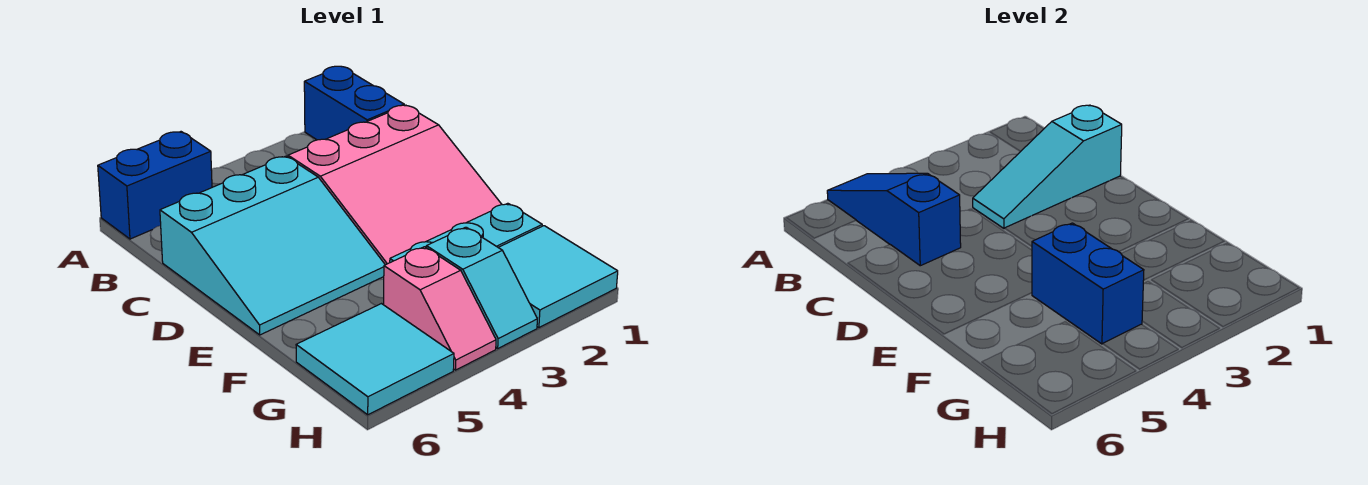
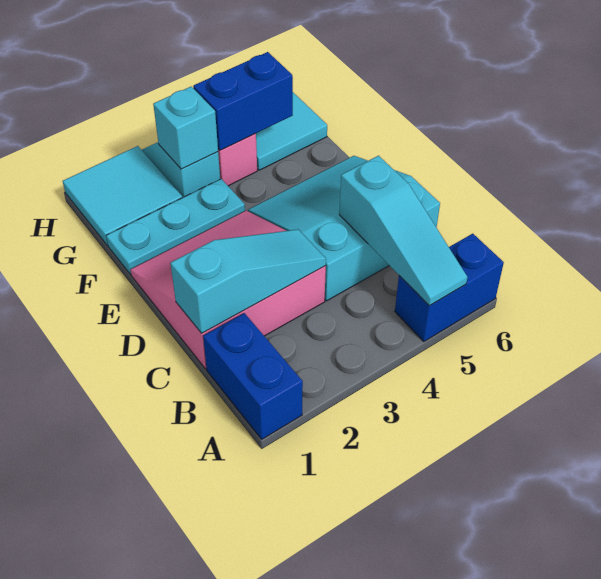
blue slope A5:C5 level 2 top C -> cyan slope A5:C5 level 2 top C
blue brick F4:G4 level 2 -> blue brick G4:G5 level 2
none -> cyan brick G3 level 2

